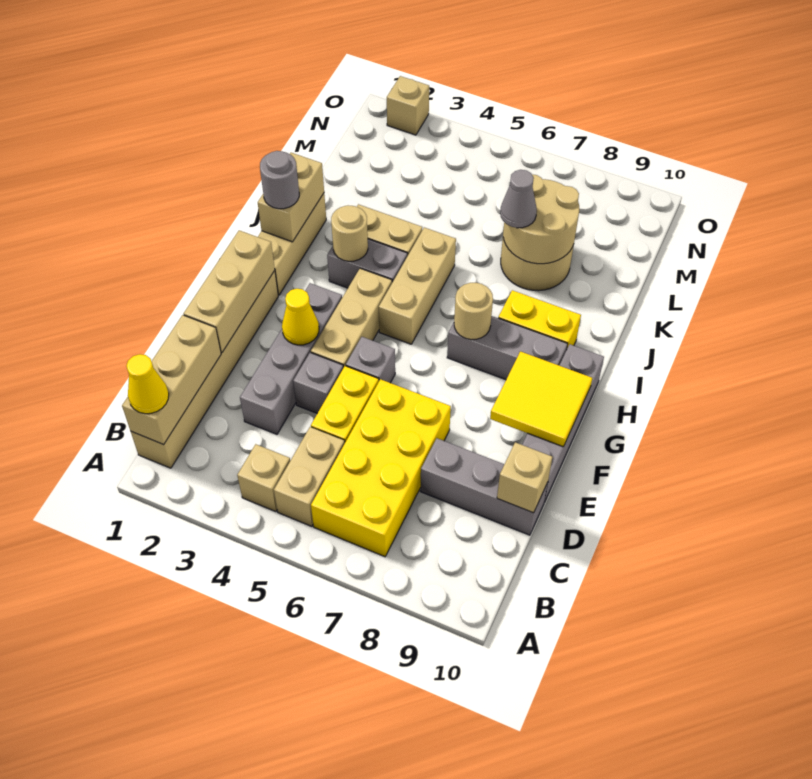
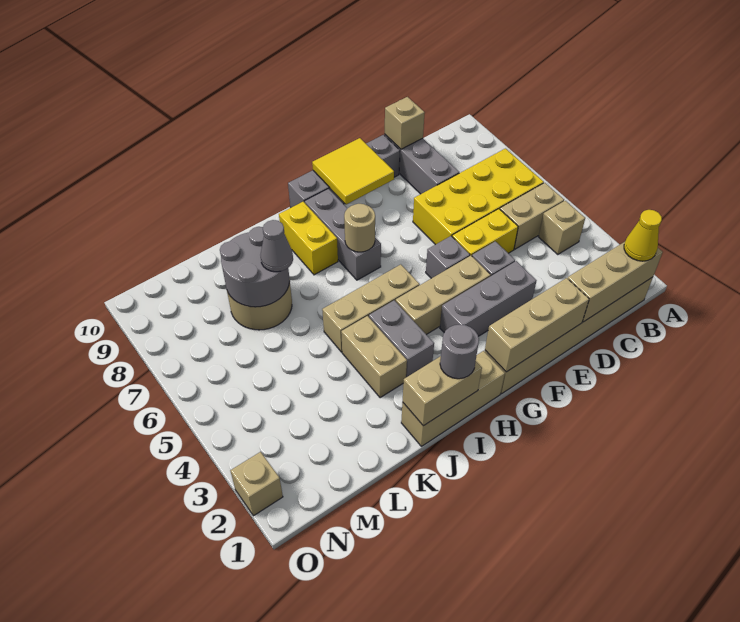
grey brick D3:G3 level 1 -> grey brick E3:G3 level 1
yellow cone F3 level 2 -> none
tan round brick I3 level 2 -> none
tan round brick K7:L8 level 2 -> grey round brick K7:L8 level 2

